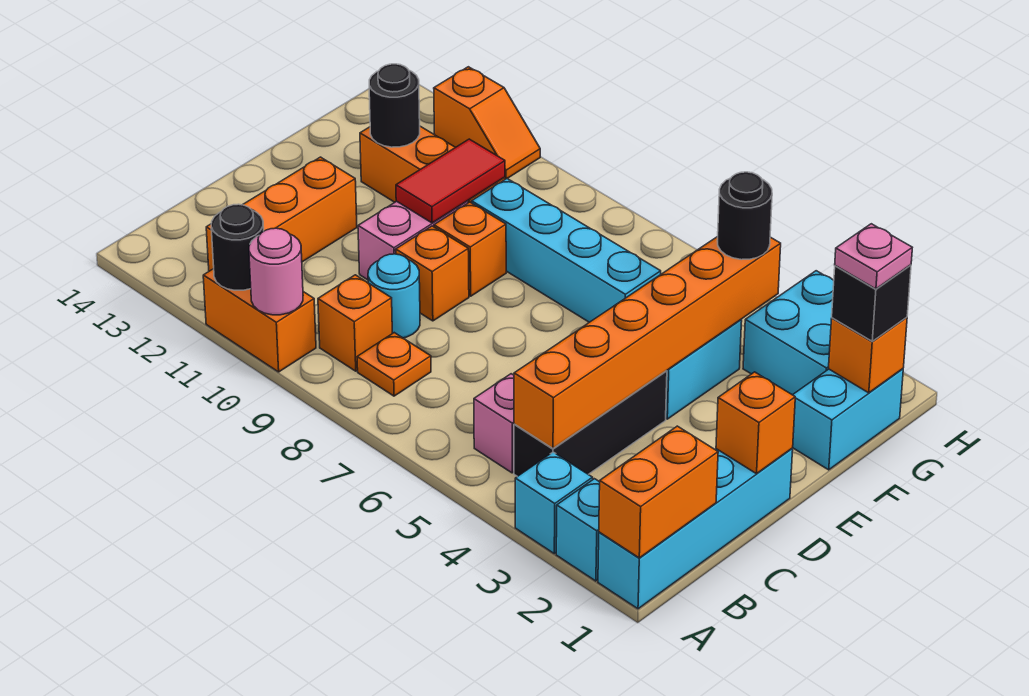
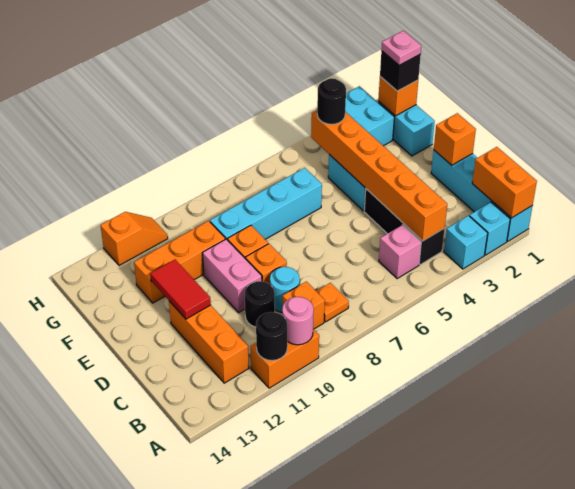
red tile E10:F10 level 2 -> red tile D12:E12 level 2
black round brick F12 level 2 -> black round brick C10 level 1

